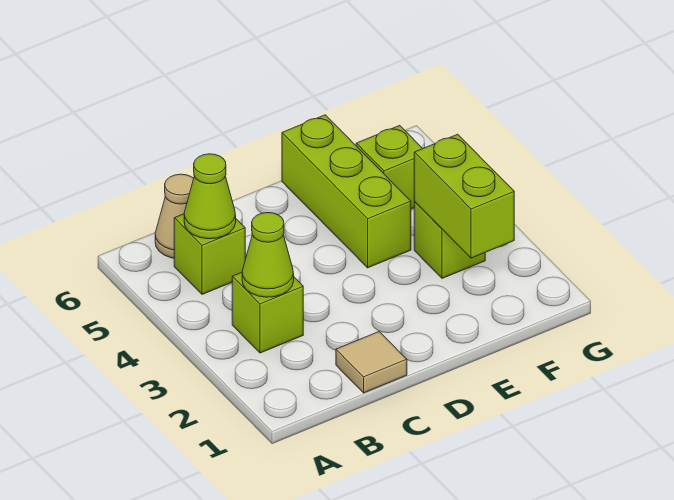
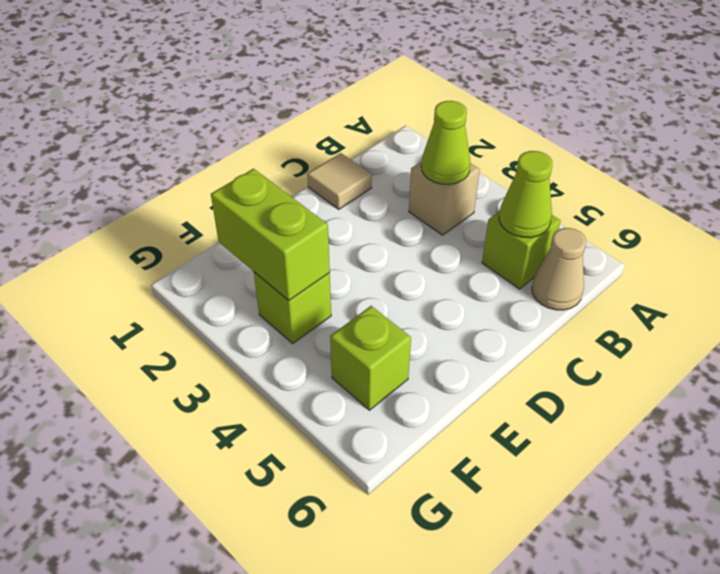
lime brick B3 level 1 -> tan brick B3 level 1
lime brick E4:E6 level 1 -> none

